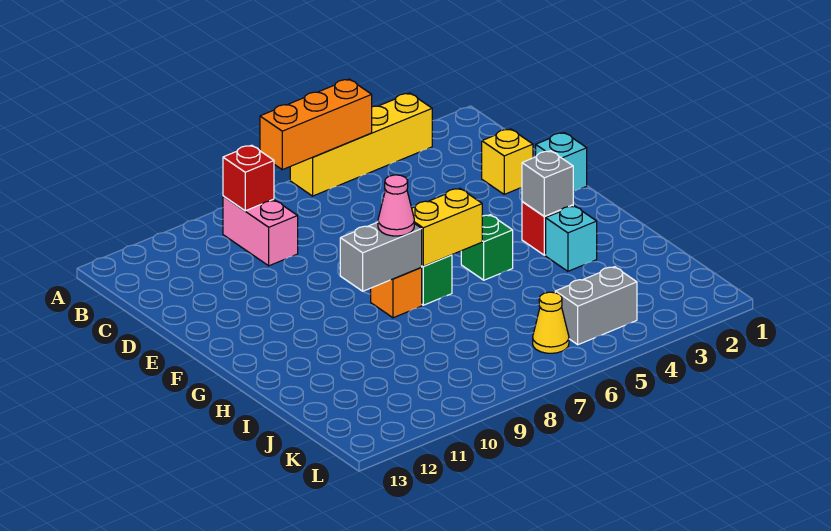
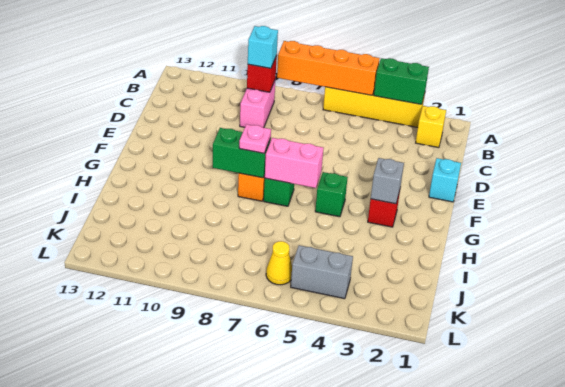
none -> green brick A3:A4 level 2
orange brick A5:A7 level 2 -> orange brick A5:A8 level 2
yellow brick D2 level 1 -> yellow brick B2 level 1
yellow brick G6:G7 level 2 -> pink brick G6:G7 level 2
grey brick G8:G9 level 2 -> green brick G8:G9 level 2
pink cone G8 level 3 -> pink plate G8 level 3
cyan brick H3 level 1 -> cyan brick B9 level 3

